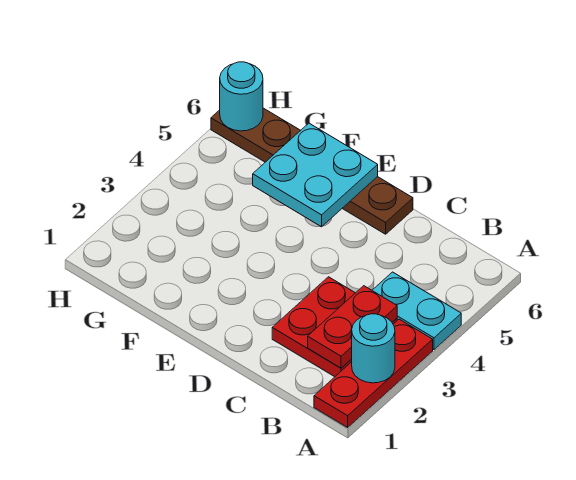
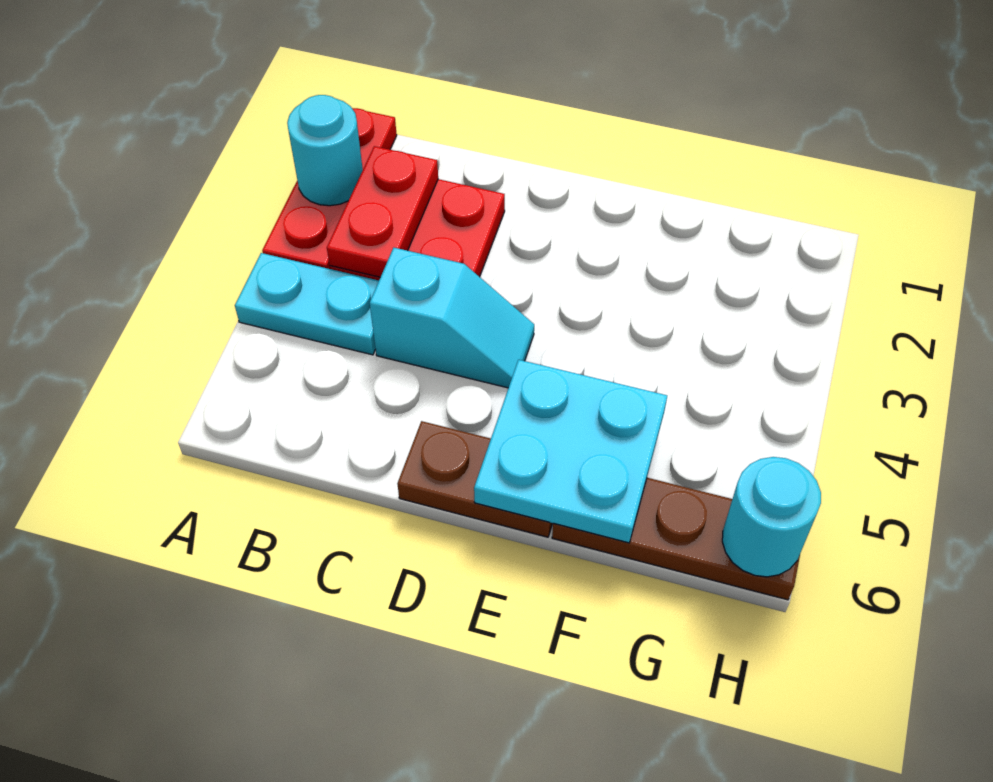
none -> cyan slope C4:D4 level 1 top C

